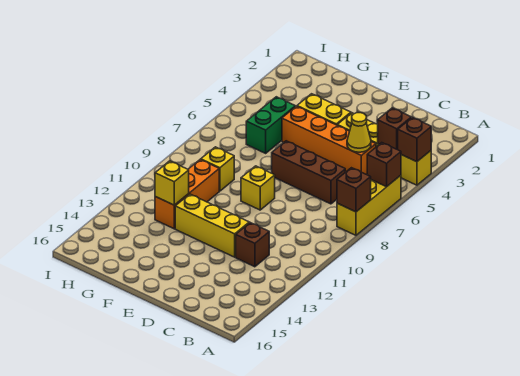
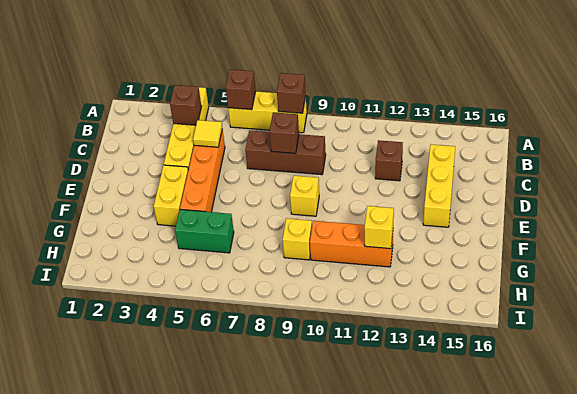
brown brick A4 level 2 -> brown brick C8 level 2
yellow cone C5 level 2 -> yellow tile C5 level 2
brown brick C7:E7 level 1 -> brown brick C7:C9 level 1
yellow brick D12:F12 level 1 -> yellow brick C14:E14 level 1

